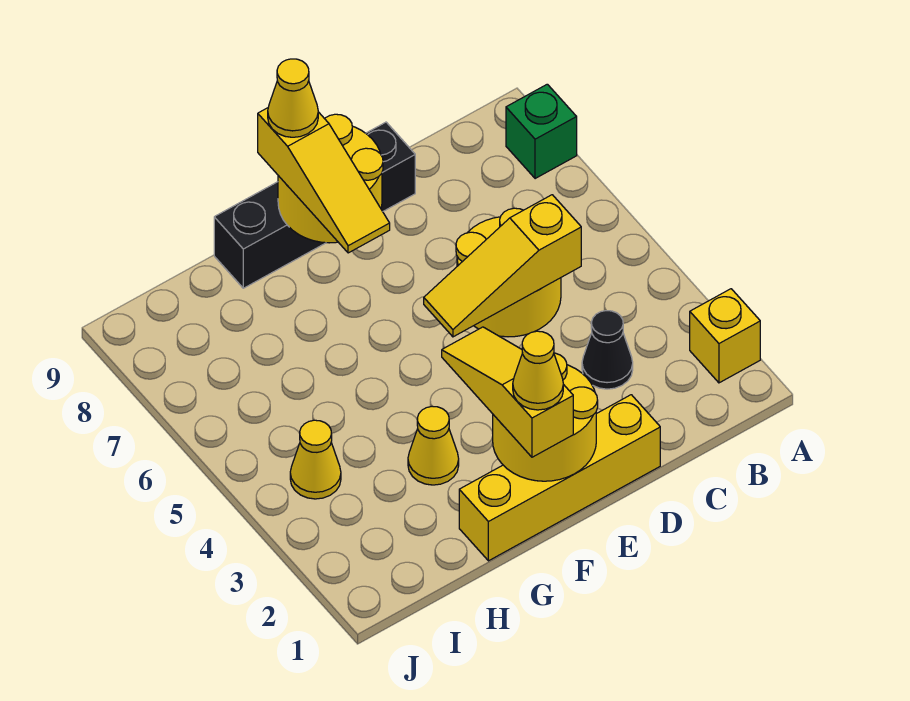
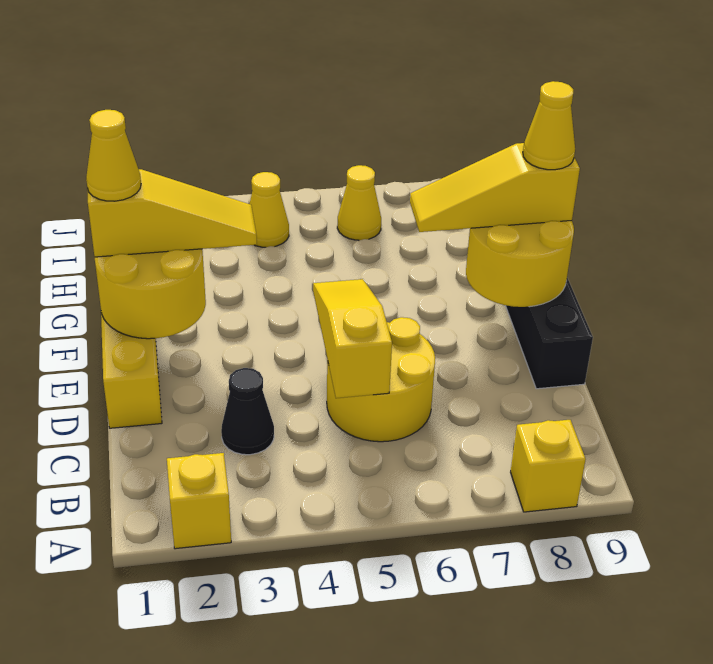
green brick A8 level 1 -> yellow brick A8 level 1
yellow cone G3 level 1 -> yellow cone I6 level 1

